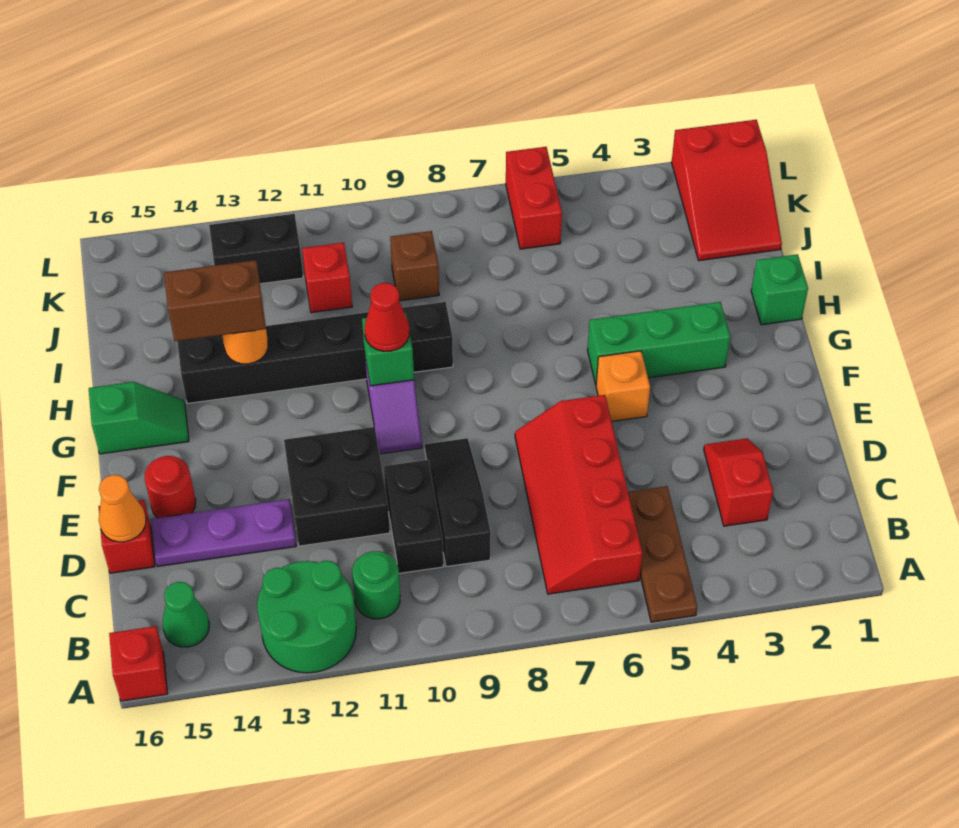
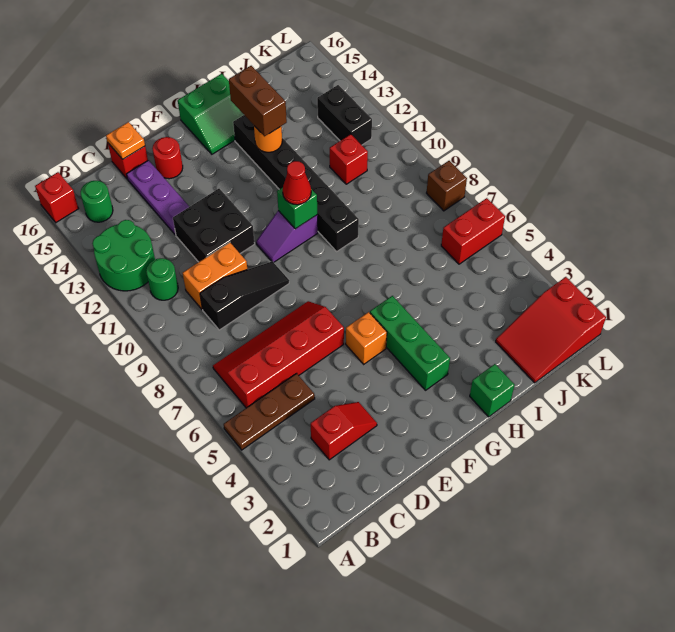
green cone B15 level 1 -> green round brick B15 level 1
black brick C10:D10 level 1 -> orange brick C10:D10 level 1
orange cone D16 level 2 -> orange plate D16 level 2
green slope G15:G16 level 1 top 16 -> green slope G15:H16 level 1 top 16
brown brick J9 level 1 -> brown brick L8 level 1

